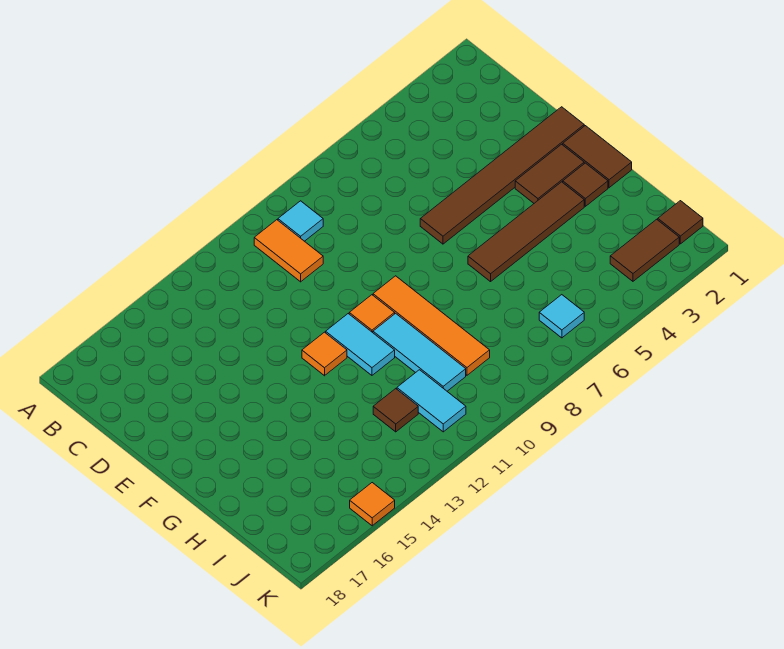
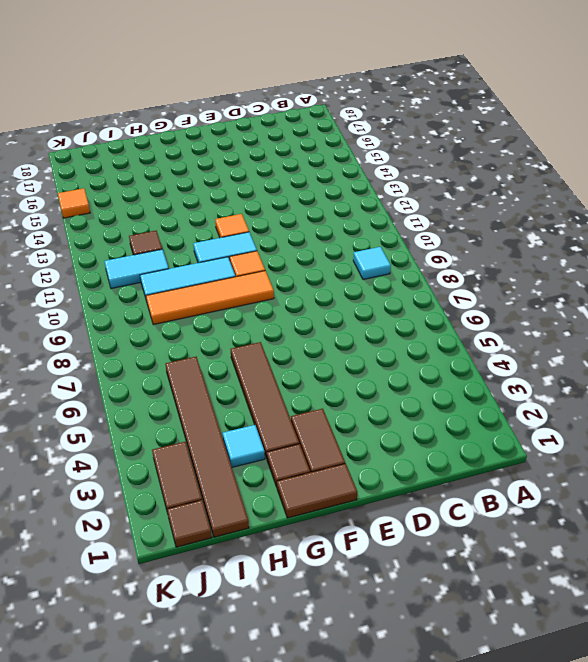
orange tile B10:C10 level 1 -> none
brown tile E1:E6 level 1 -> brown tile I1:I6 level 1
cyan tile J6 level 1 -> cyan tile H3 level 1

